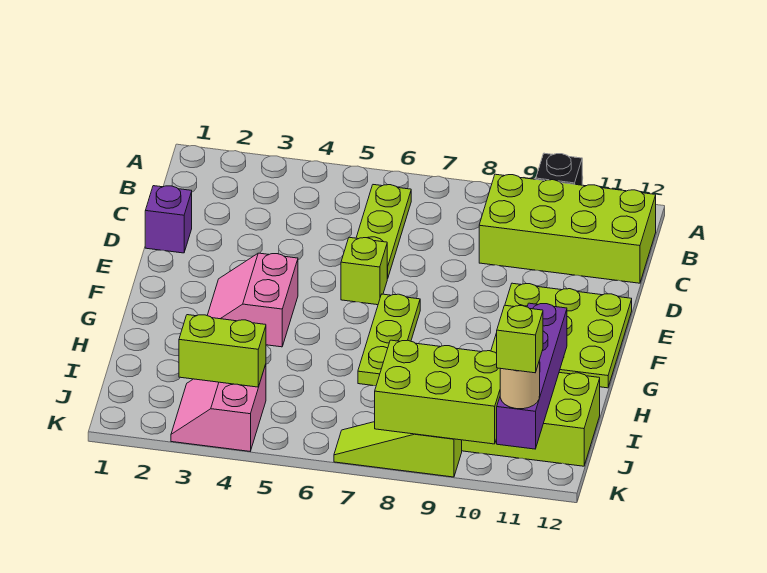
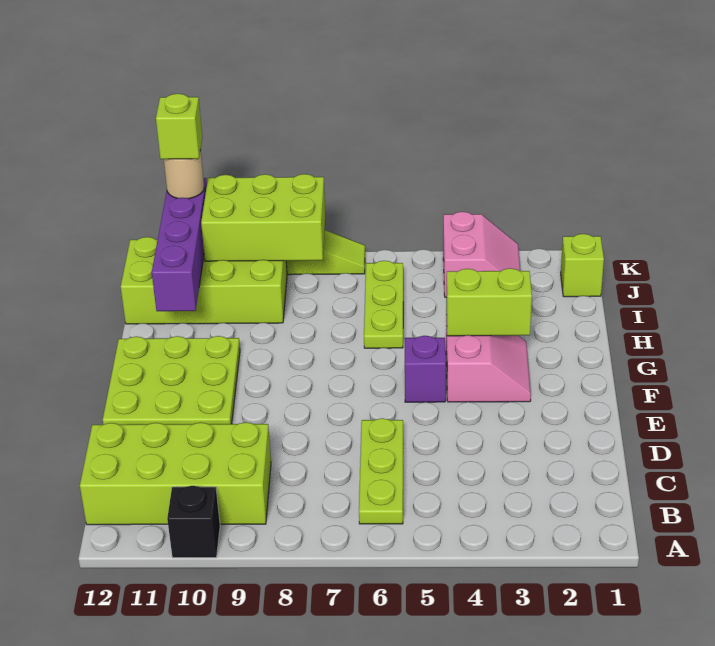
purple brick D1 level 1 -> purple brick F5 level 1
lime brick E6 level 1 -> lime brick J1 level 1
lime plate F7:H7 level 1 -> lime plate H6:J6 level 1
lime brick J3:J4 level 2 -> lime brick G3:G4 level 2

